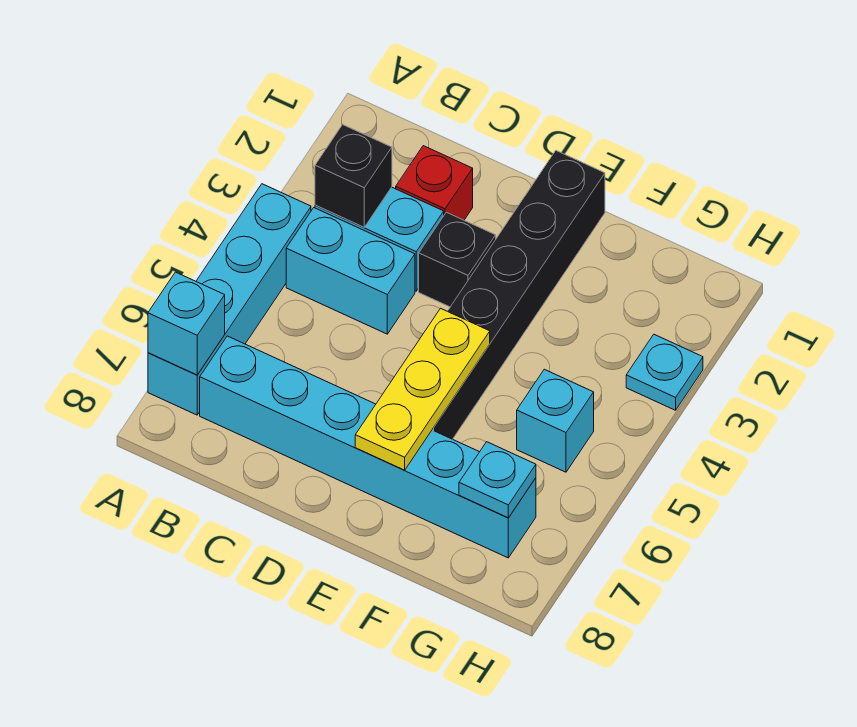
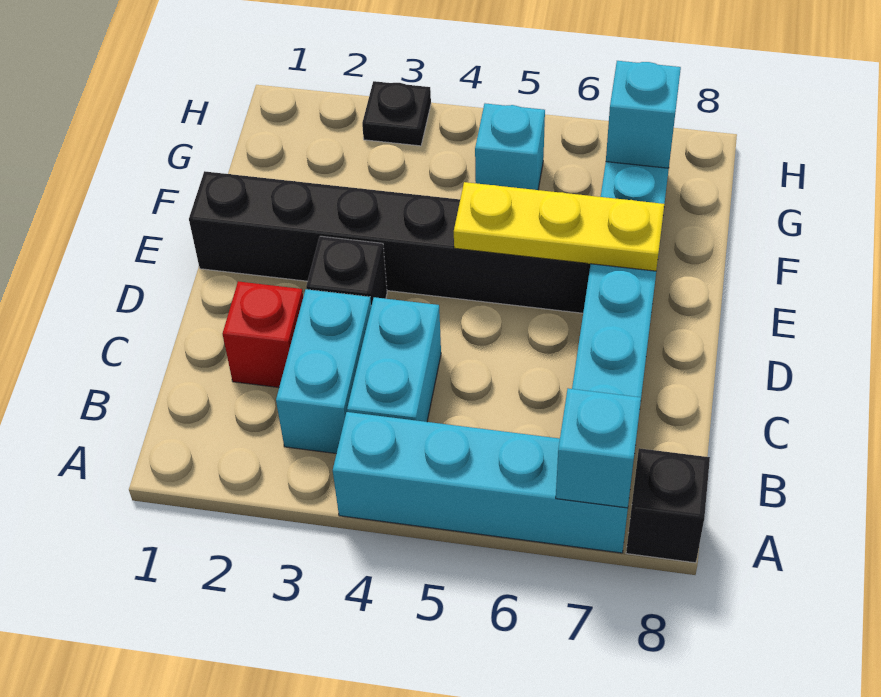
black brick B3 level 2 -> black brick A8 level 1
cyan plate G7 level 2 -> cyan brick G7 level 2
cyan plate H3 level 1 -> black plate H3 level 1

